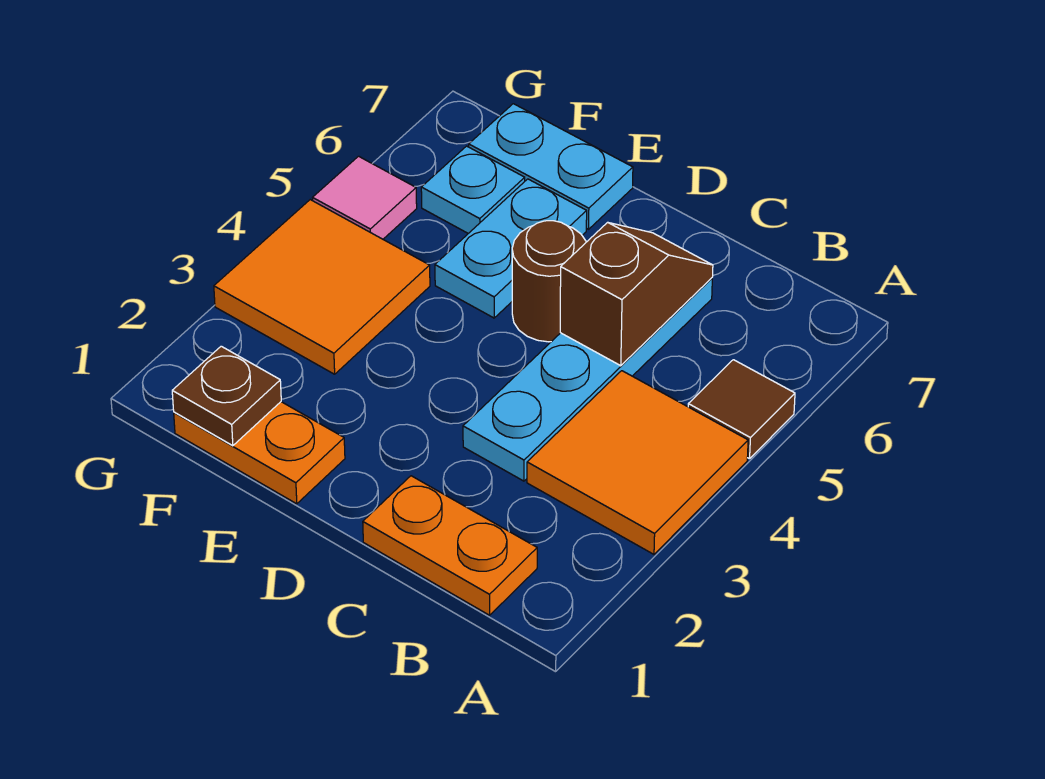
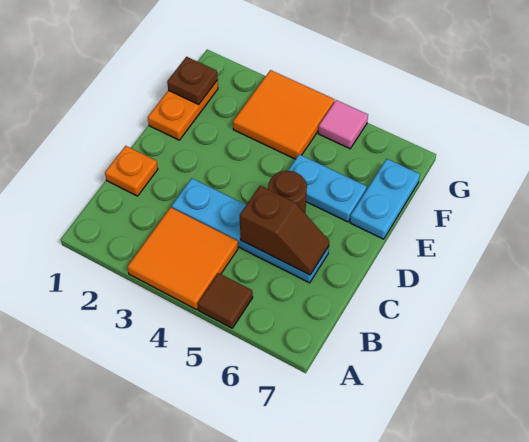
orange plate B1:C1 level 1 -> orange plate C1 level 1
cyan plate F6 level 1 -> none

